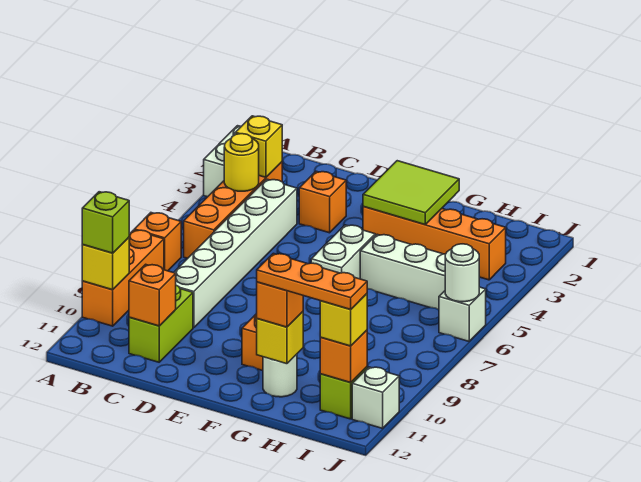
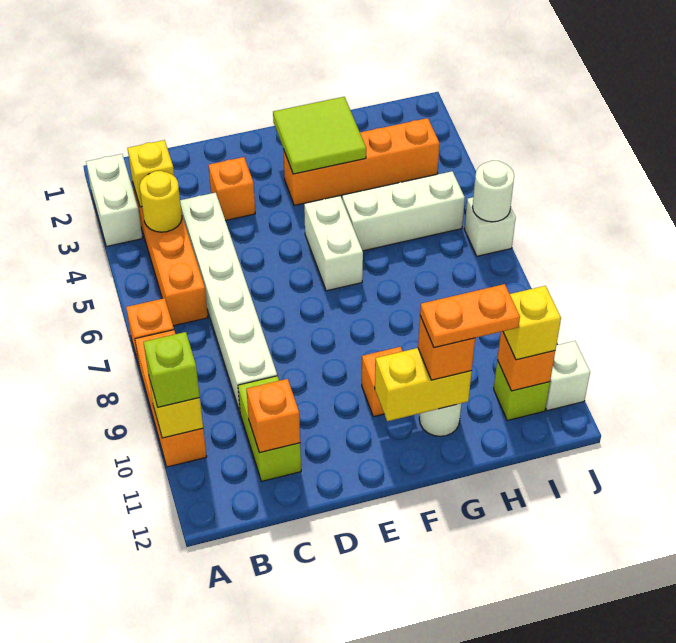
yellow brick G11 level 2 -> yellow brick F11:G11 level 2
orange plate G11:I11 level 4 -> orange plate G11:H11 level 4

